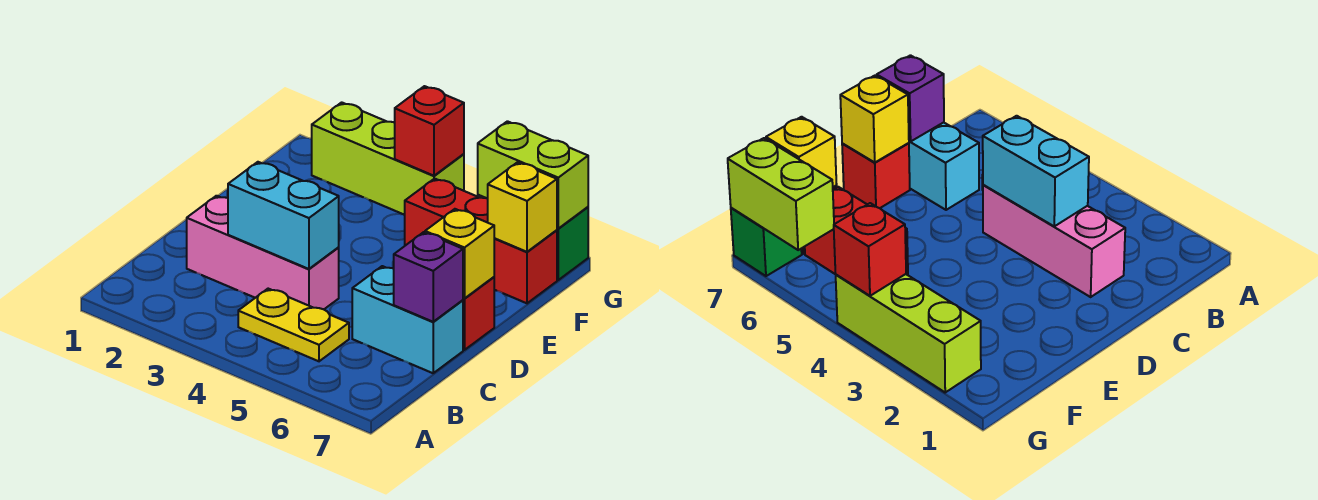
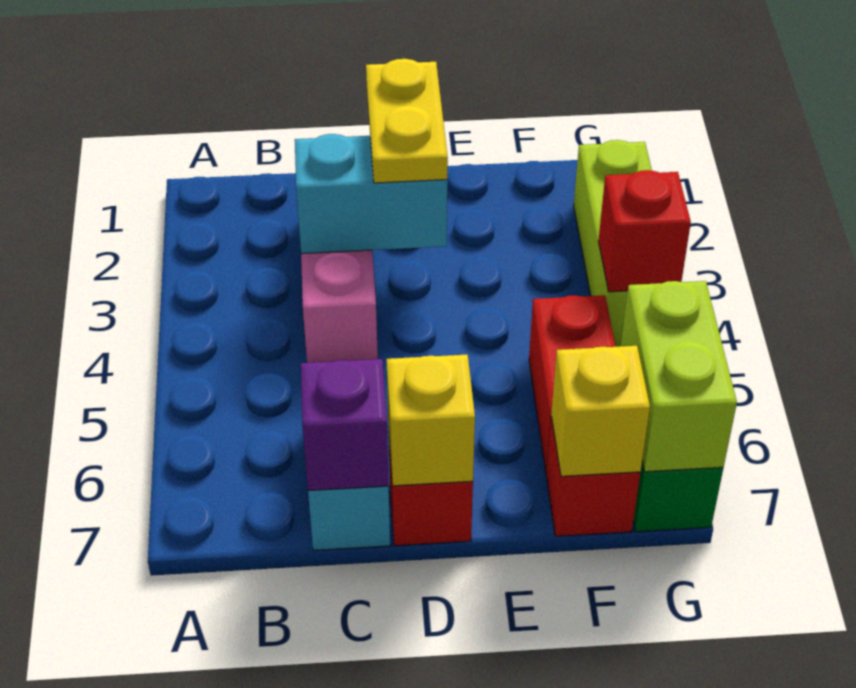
yellow plate B4:B5 level 1 -> yellow plate D2:D3 level 3
cyan brick C3:C4 level 2 -> cyan brick C3:D3 level 2

